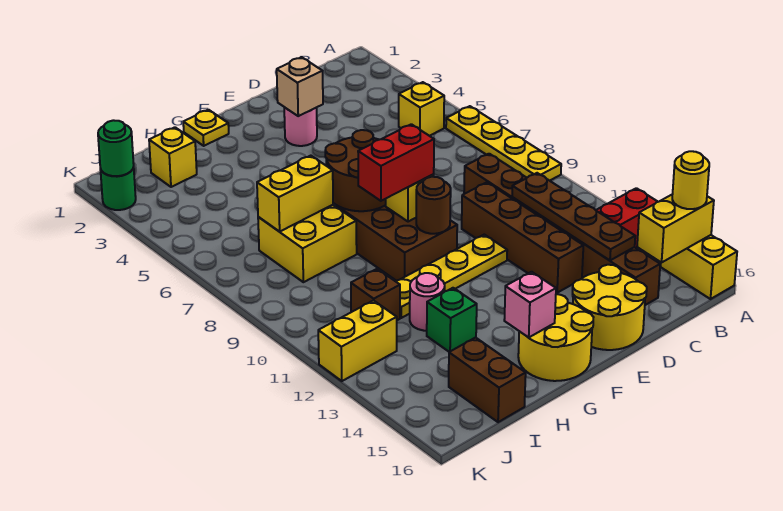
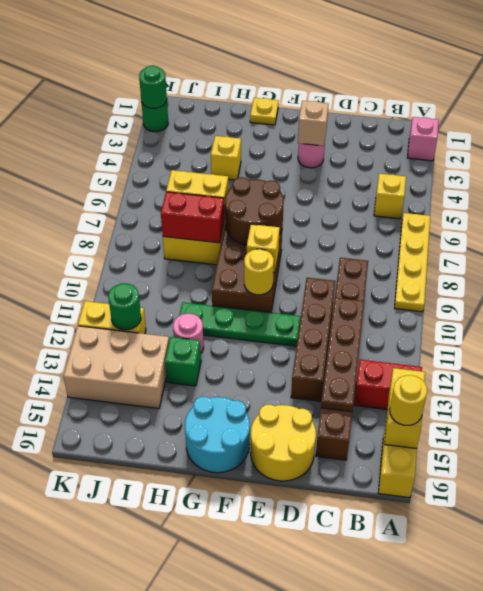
yellow brick A15:B15 level 2 -> yellow brick A14:A15 level 2
yellow plate E11:H11 level 1 -> green plate E11:H11 level 1
red brick F9:G9 level 3 -> red brick H8:I8 level 2
brown round brick F10 level 2 -> yellow round brick F10 level 2
yellow round brick F15:G16 level 1 -> cyan round brick F15:G16 level 1
pink brick G15 level 2 -> pink brick A2 level 1
yellow brick I2 level 1 -> yellow brick H4 level 1
brown brick I11 level 1 -> none
none -> tan brick I13:K14 level 1
brown brick I15:I16 level 1 -> none
none -> green round brick J12 level 2

